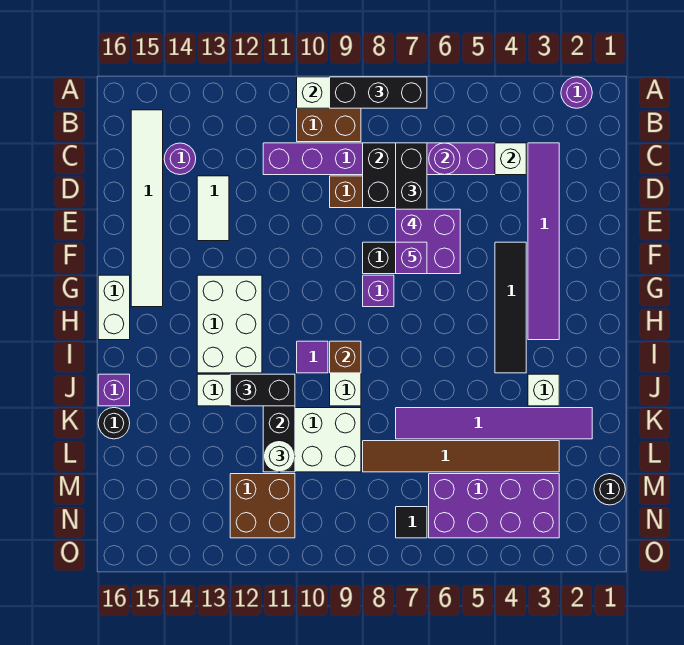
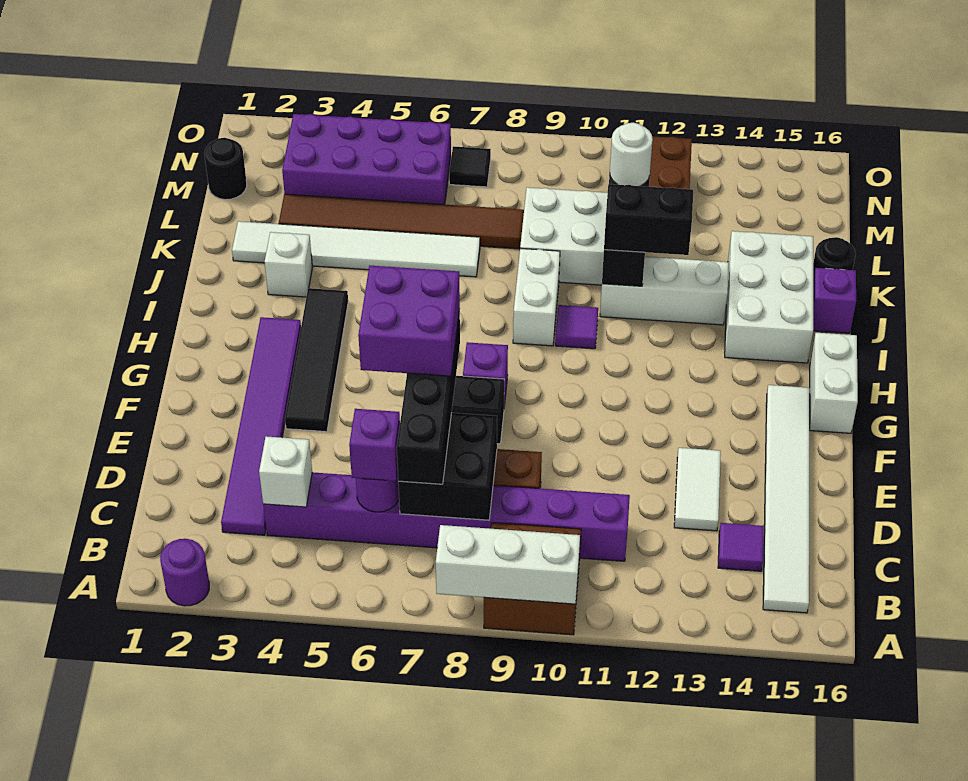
black brick A7:A9 level 3 -> none
purple round brick C14 level 1 -> purple tile C14 level 1
purple brick F7 level 5 -> purple brick C6 level 3
white brick G12:I13 level 1 -> white brick I14:K15 level 1
brown brick I9 level 2 -> none
purple tile K2:K7 level 1 -> white tile K2:K7 level 1

